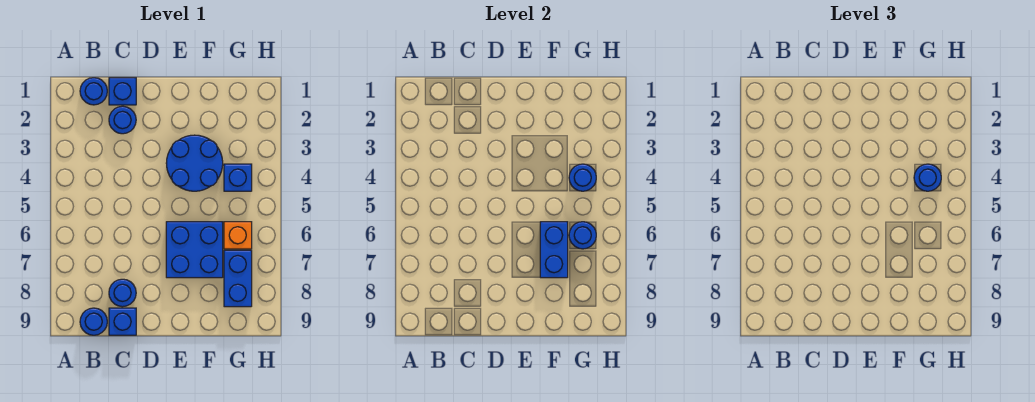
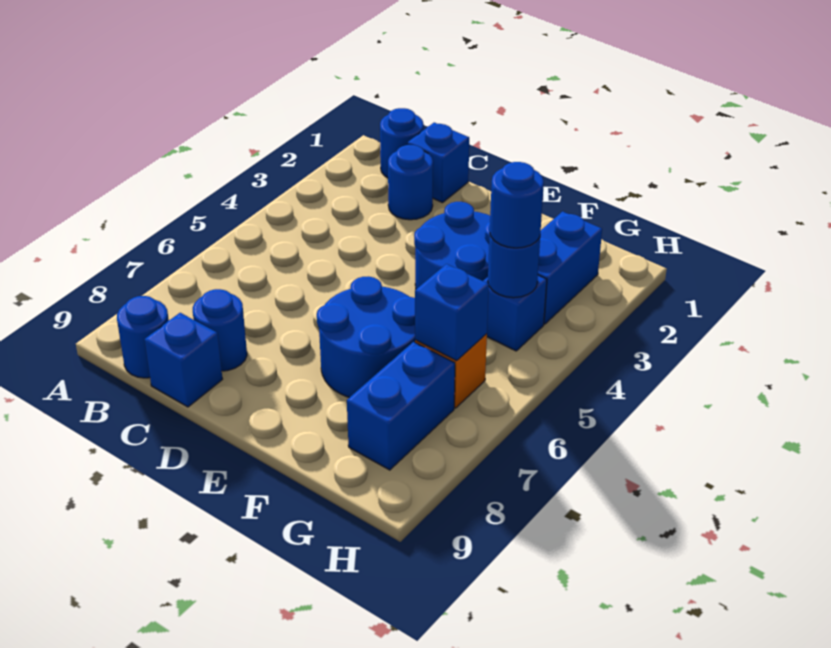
blue brick E6:F7 level 1 -> blue round brick E6:F7 level 1
blue brick F6:F7 level 2 -> blue brick G2:G3 level 1
blue round brick G6 level 2 -> blue brick G6 level 2

